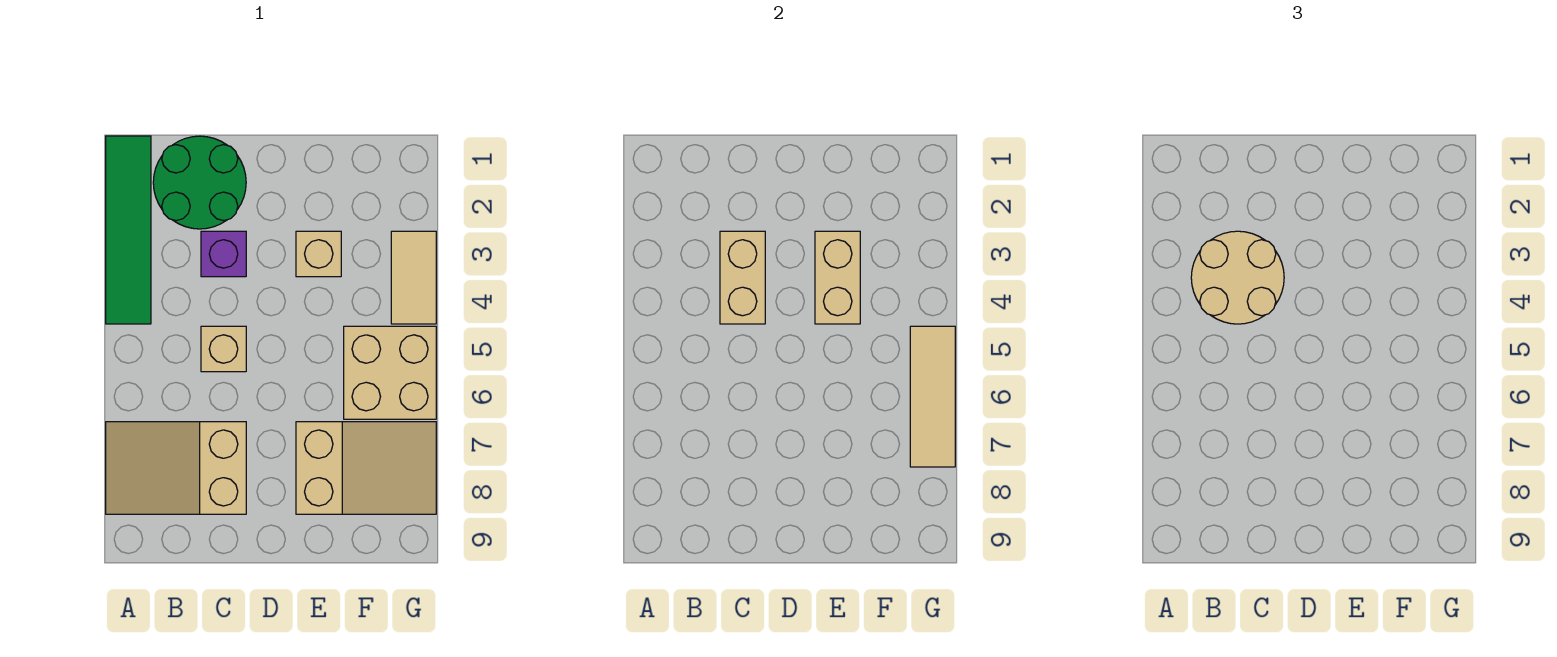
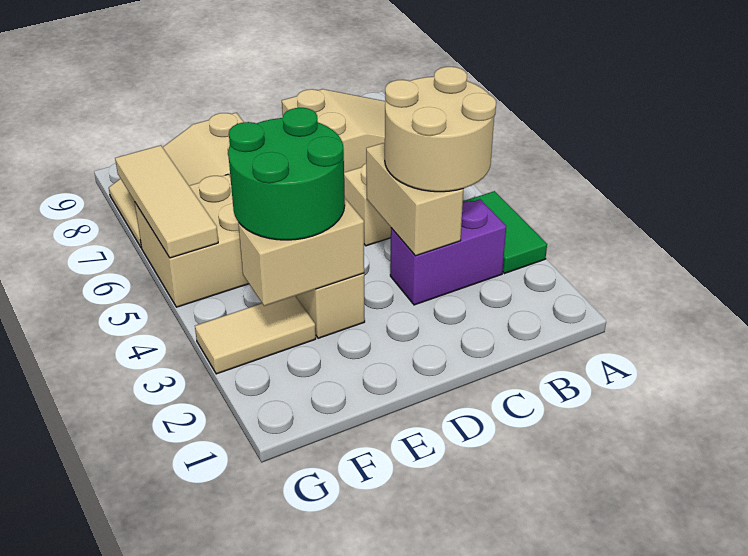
green tile A1:A4 level 1 -> green tile A3:A4 level 1
green round brick B1:C2 level 1 -> green round brick E3:F4 level 3
purple brick C3 level 1 -> purple brick B3:C3 level 1
tan brick E3:E4 level 2 -> tan brick E3:F3 level 2
tan tile G3:G4 level 1 -> tan tile F3:G3 level 1

